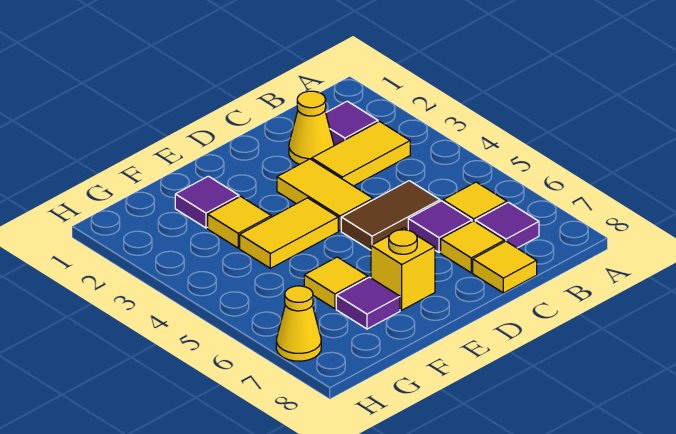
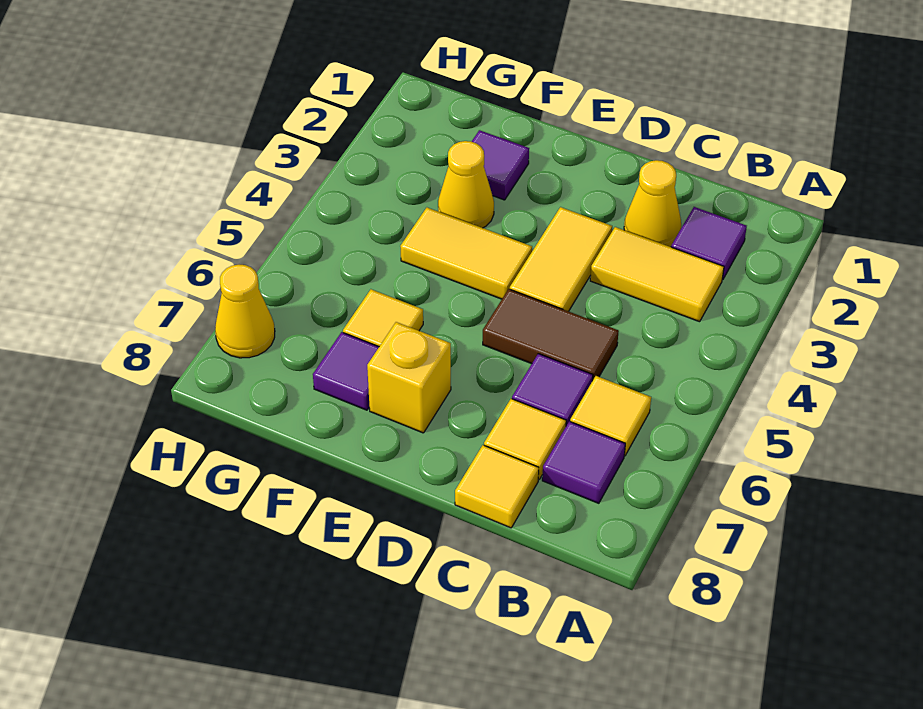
yellow tile F3 level 1 -> yellow cone F3 level 1

